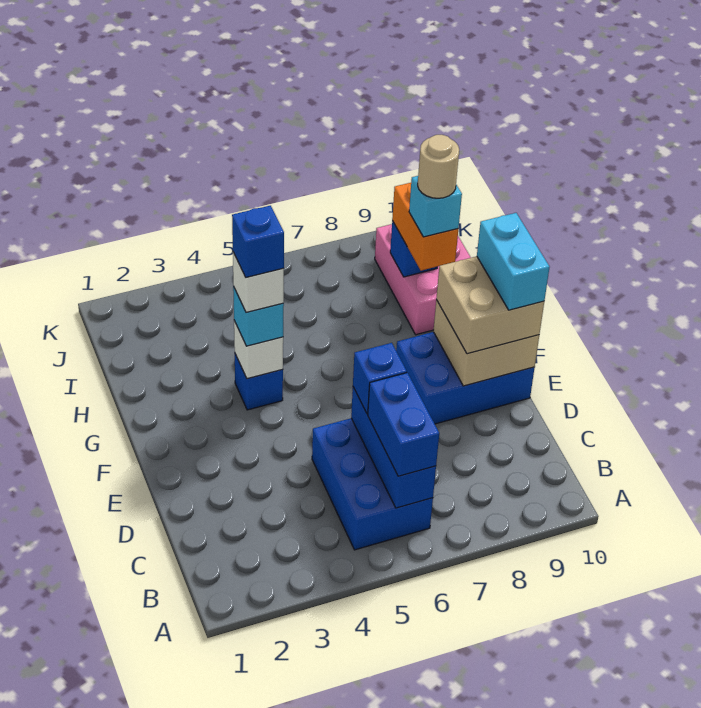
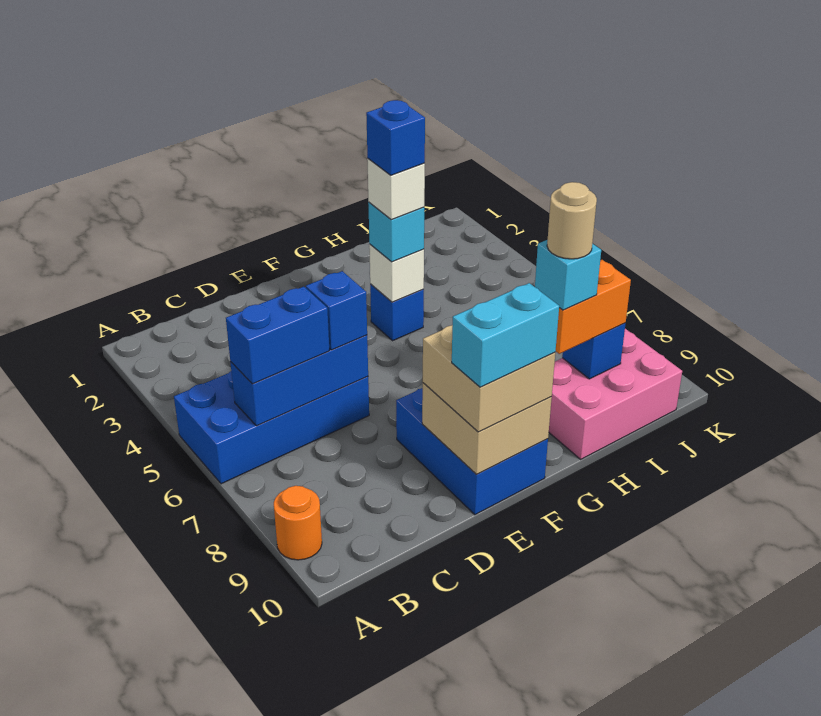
none -> orange round brick A9 level 1
blue brick B5:D6 level 1 -> blue brick A5:D6 level 1

